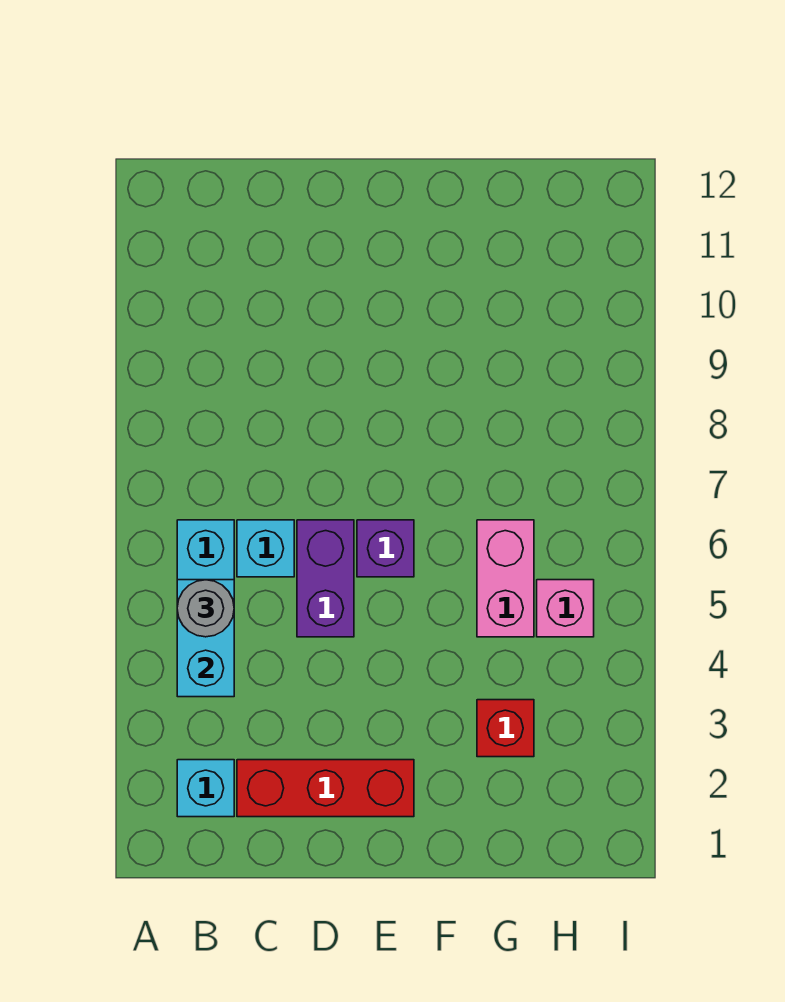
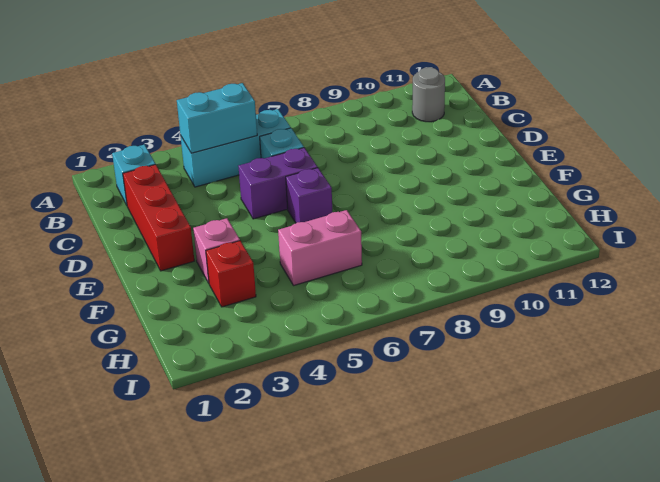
grey round brick B5 level 3 -> grey round brick B11 level 1
pink brick H5 level 1 -> pink brick F3 level 1

